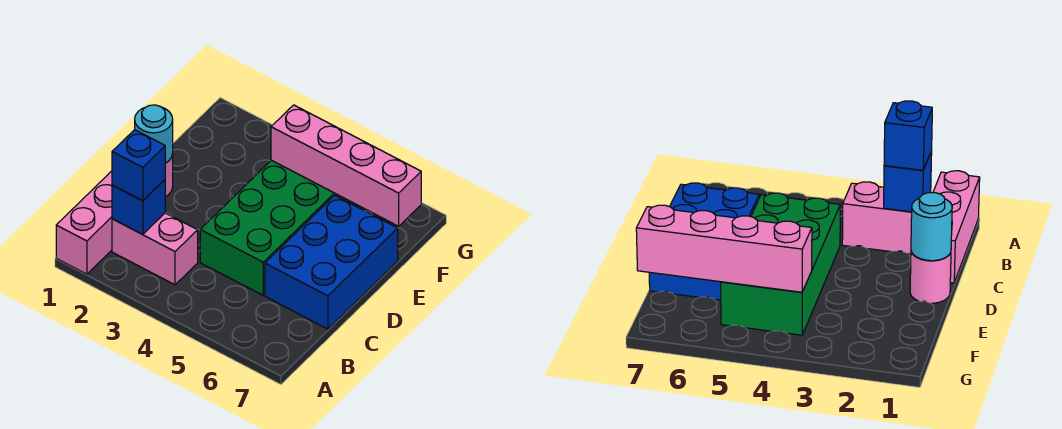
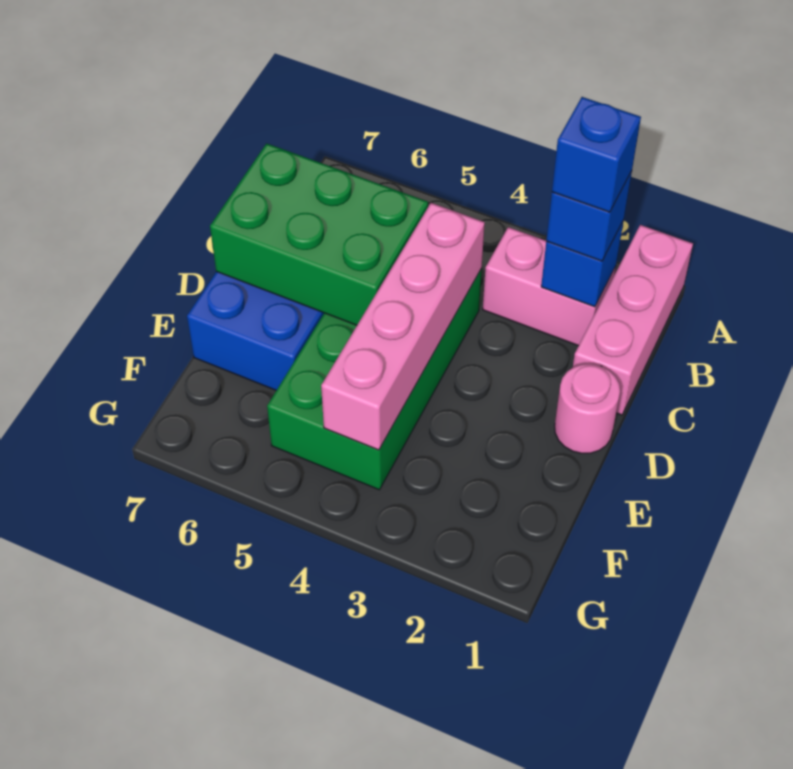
none -> blue brick B2 level 4
none -> green brick C5:D7 level 2
cyan round brick D1 level 2 -> none
pink brick F4:F7 level 2 -> pink brick C4:F4 level 2

